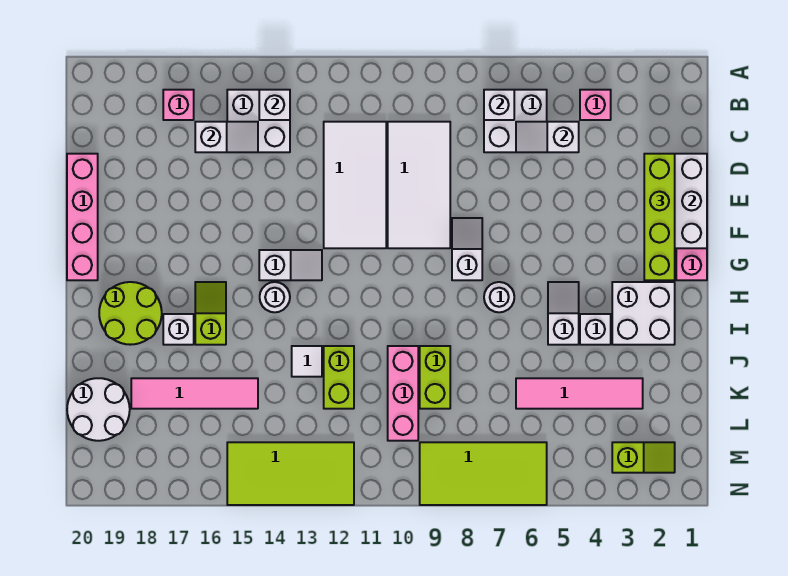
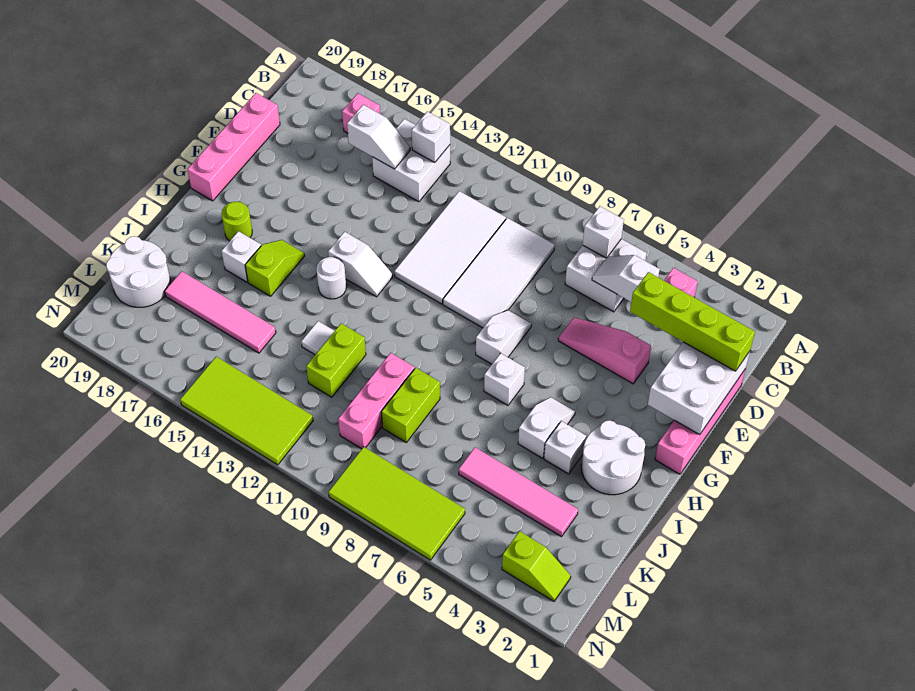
lime brick D2:G2 level 3 -> lime brick D1:D4 level 3
none -> pink slope E4:E6 level 1 top 4
white brick H2:I3 level 1 -> white round brick H2:I3 level 1
white round brick H7 level 1 -> white brick H7 level 1
lime round brick H18:I19 level 1 -> lime round brick H18 level 1

